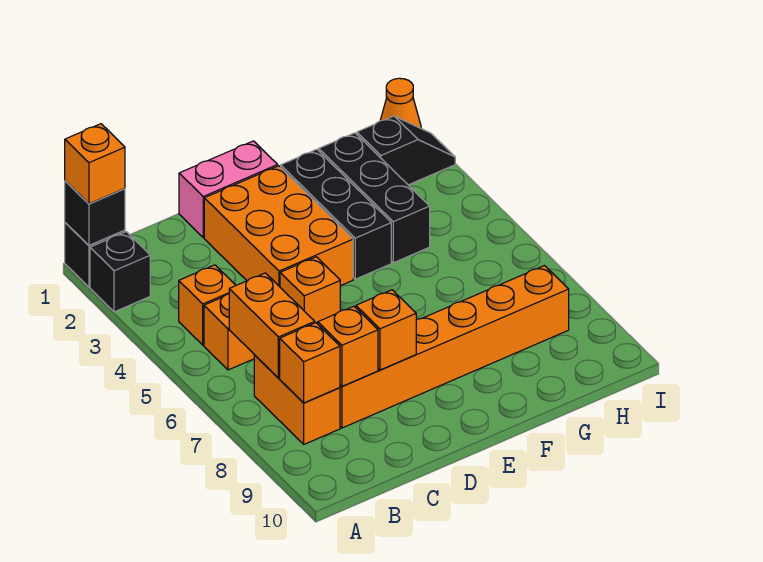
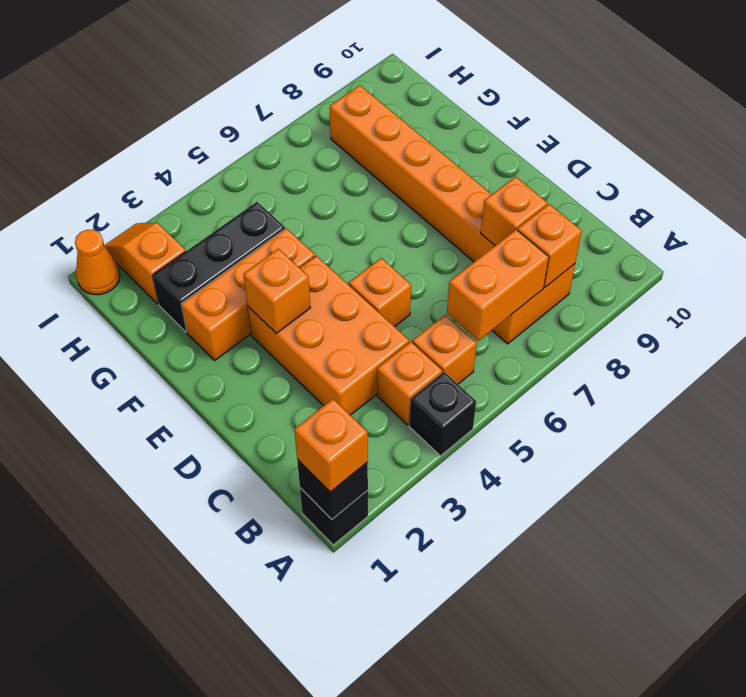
black brick A2 level 1 -> black brick A4 level 1
pink brick D1:E1 level 1 -> none
orange brick D2:E4 level 1 -> orange brick C3:E4 level 1
orange brick D8 level 2 -> orange brick E3 level 2
black brick F2:F4 level 1 -> orange brick F2:F4 level 1
black slope H2:I2 level 1 top H -> orange slope H2:I2 level 1 top H

